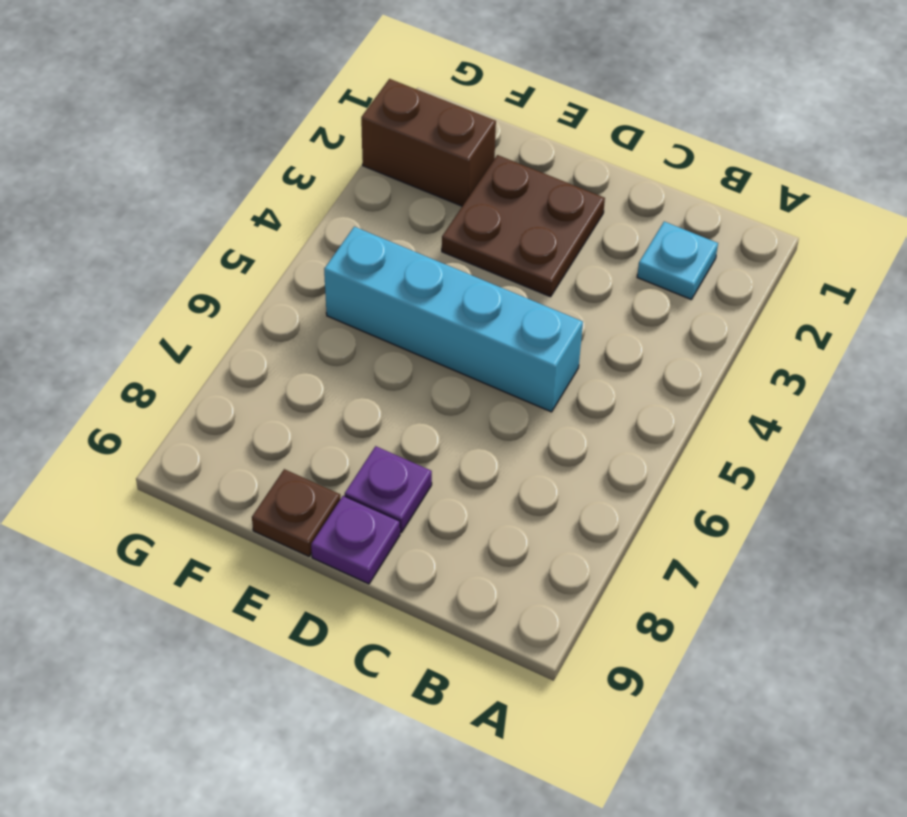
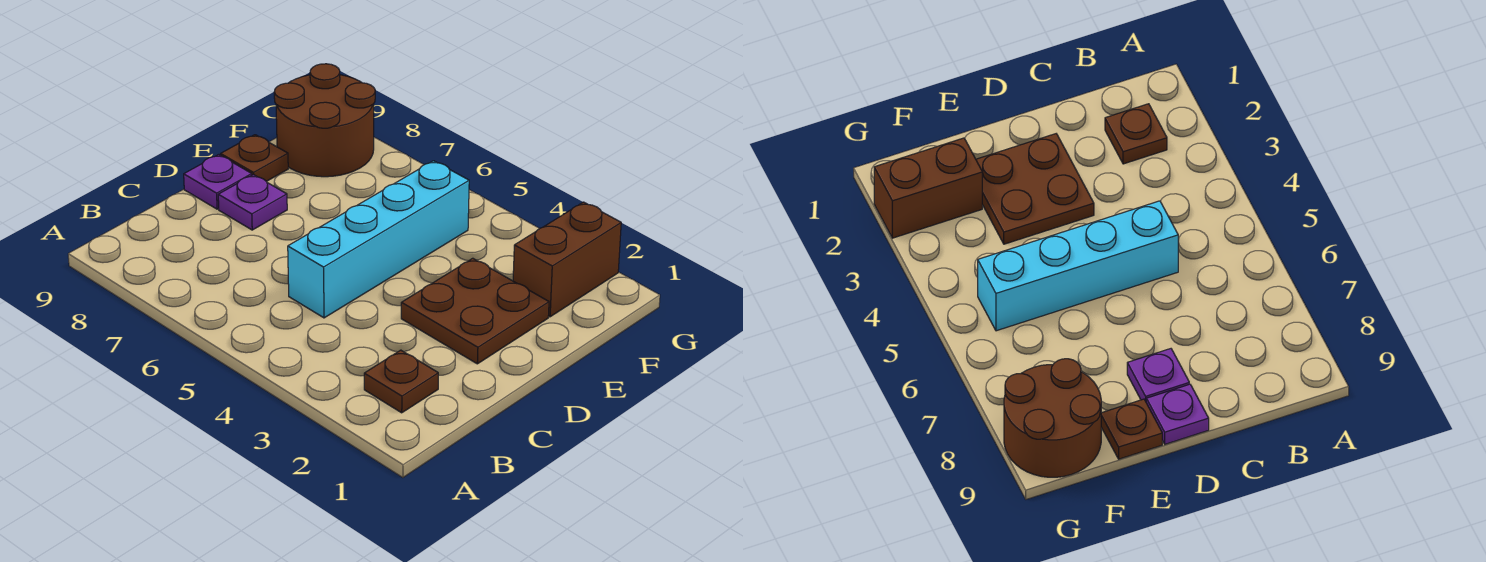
cyan plate B2 level 1 -> brown plate B2 level 1
none -> brown round brick F8:G9 level 1

